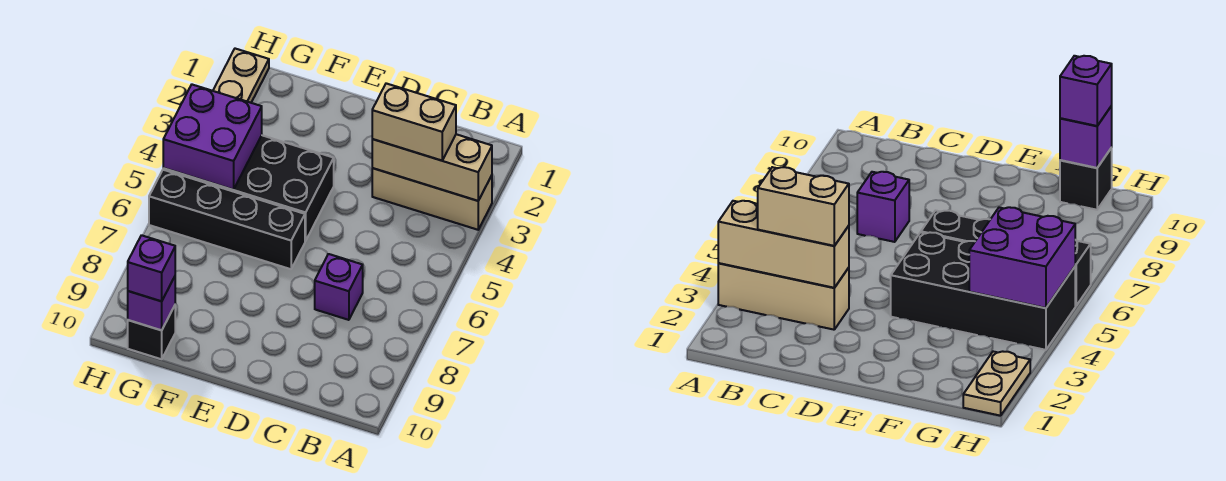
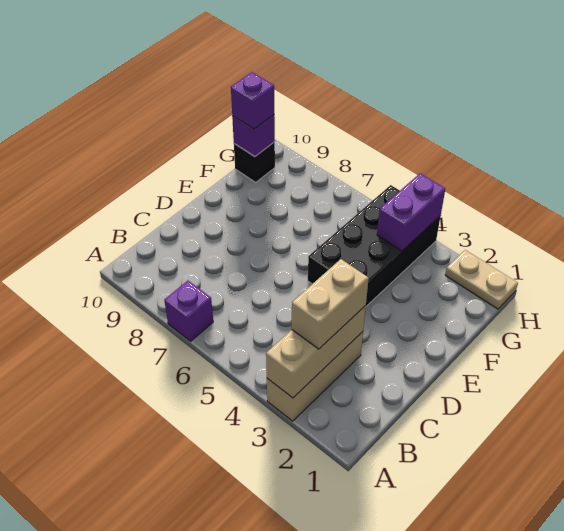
purple brick C7 level 1 -> purple brick A7 level 1
black brick E6:H6 level 1 -> none
purple brick G4:H5 level 2 -> purple brick G4:H4 level 2

